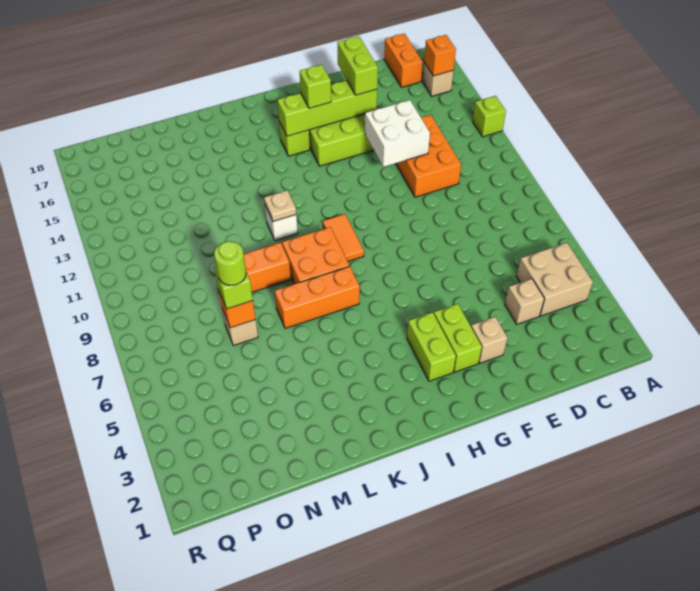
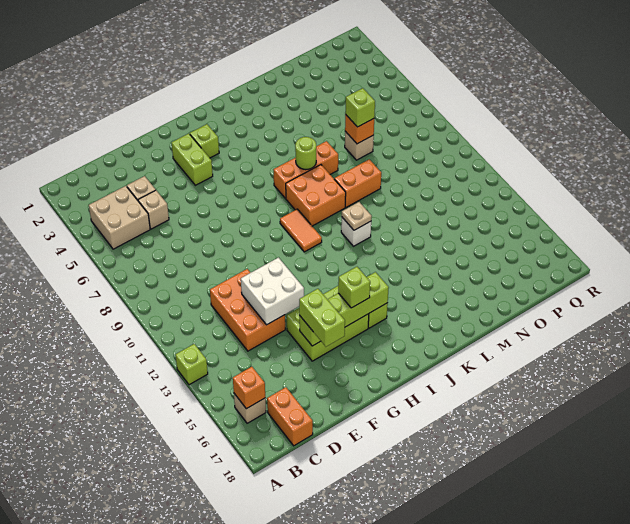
tan brick F3 level 1 -> tan brick D5 level 1
lime brick H3:H4 level 1 -> lime brick H3 level 1
lime round brick N7 level 4 -> lime round brick K7 level 2

